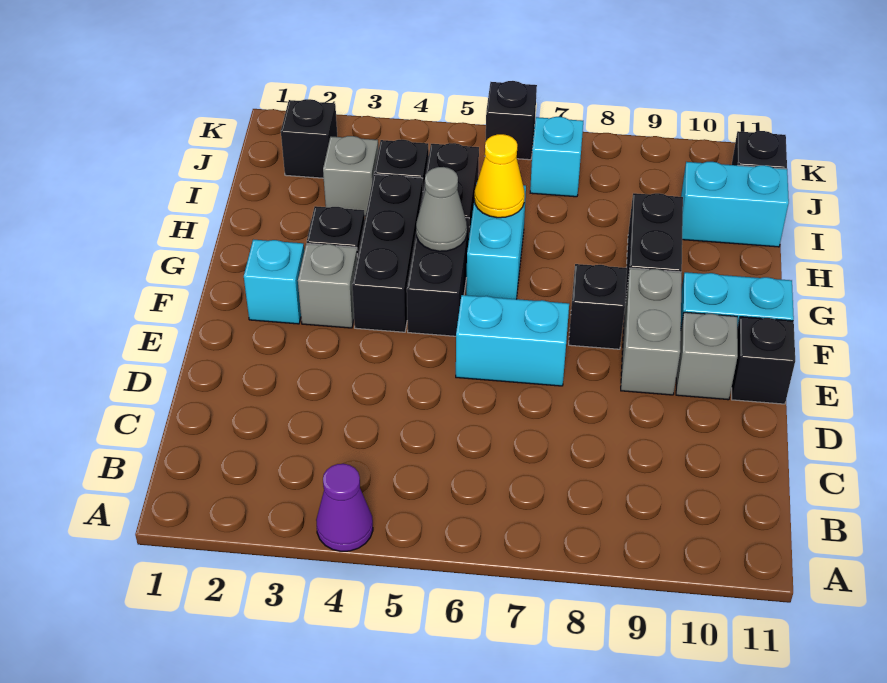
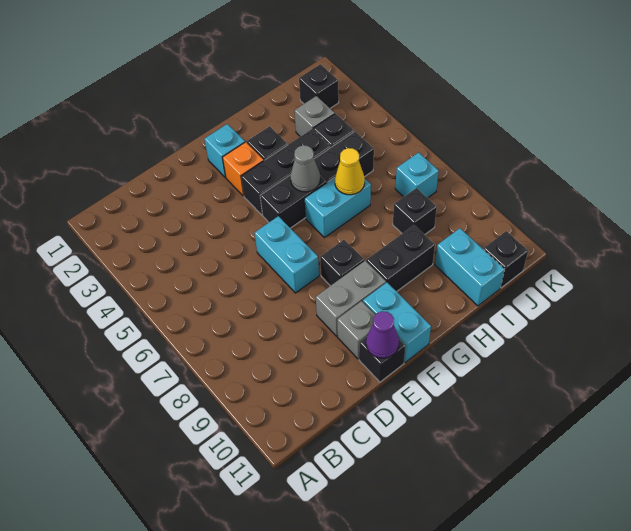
purple cone A4 level 1 -> purple cone E11 level 2
grey brick F3 level 1 -> orange brick F3 level 1
black brick K6 level 1 -> black brick I8 level 1

